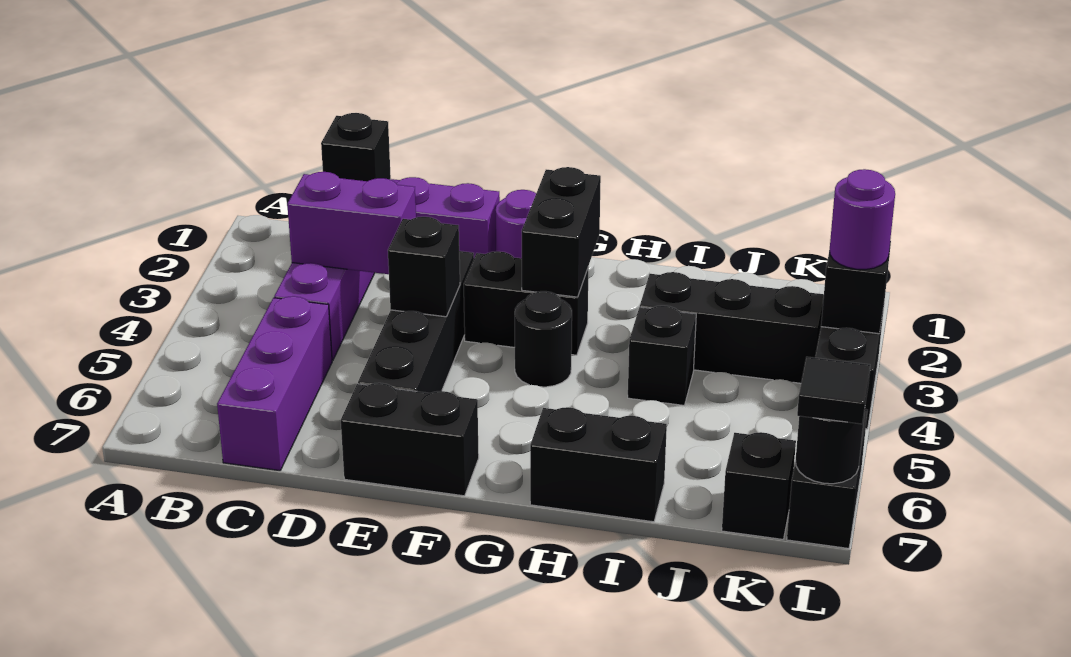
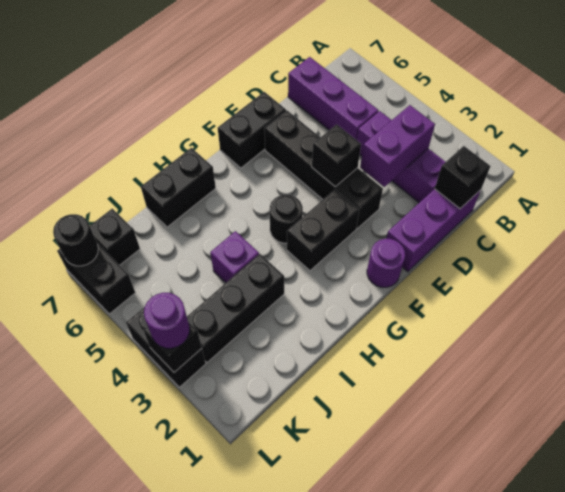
black brick G2:G3 level 2 -> none
black brick I4 level 1 -> purple brick I4 level 1
black tile L7 level 3 -> none

